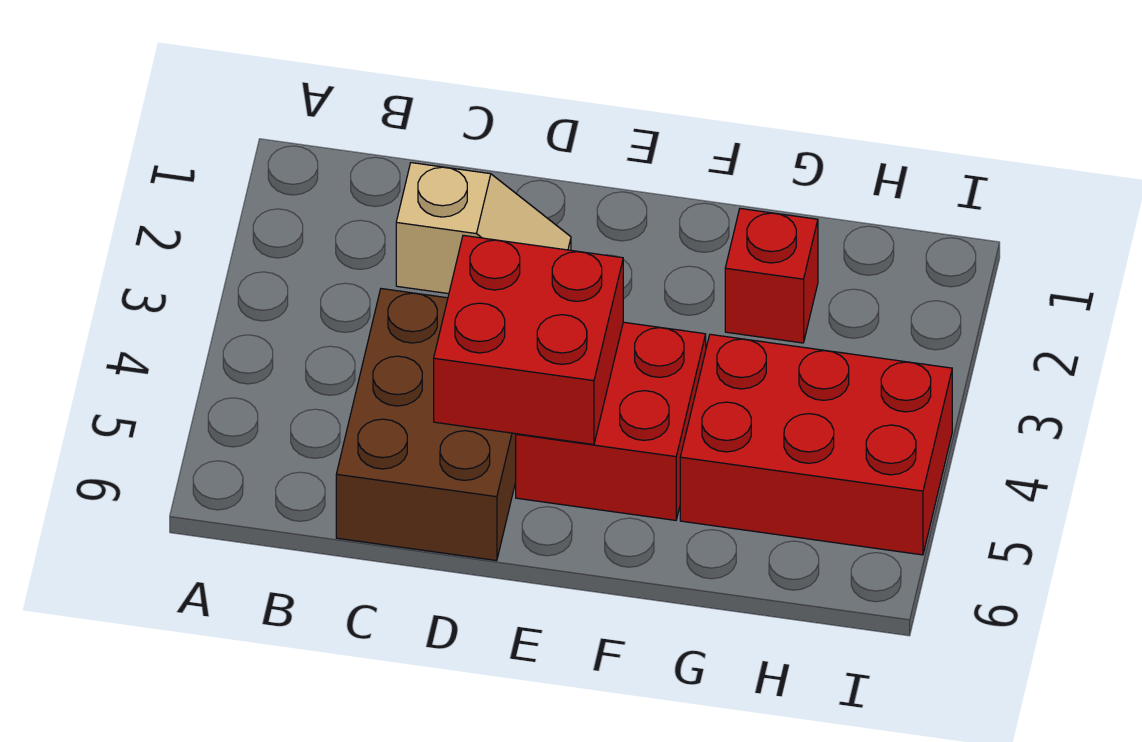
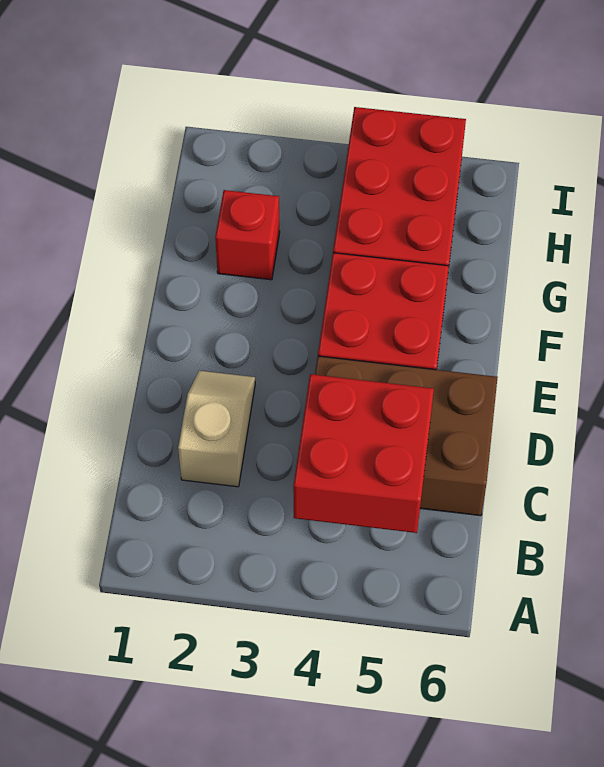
red brick D4:E5 level 2 -> red brick B4:C5 level 2

